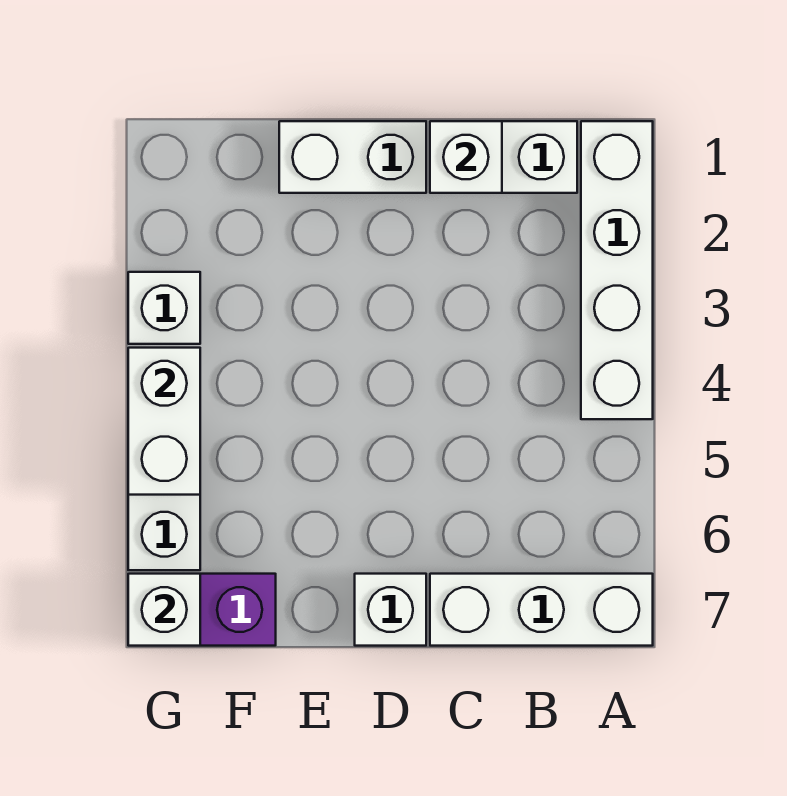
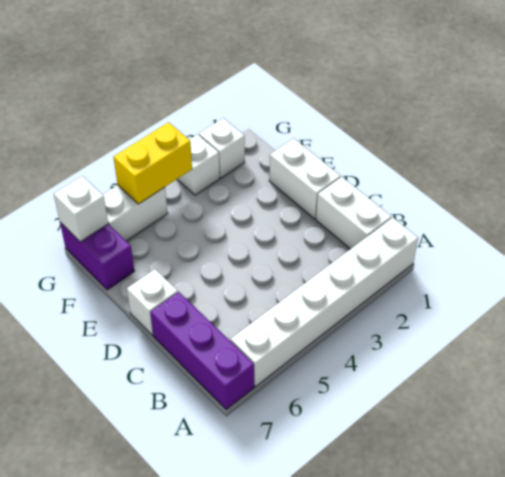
white brick A1:A4 level 1 -> white brick A1:A6 level 1
white brick A7:C7 level 1 -> purple brick A7:C7 level 1
white brick C1 level 2 -> white brick G2 level 1
white brick G4:G5 level 2 -> yellow brick G4:G5 level 2

